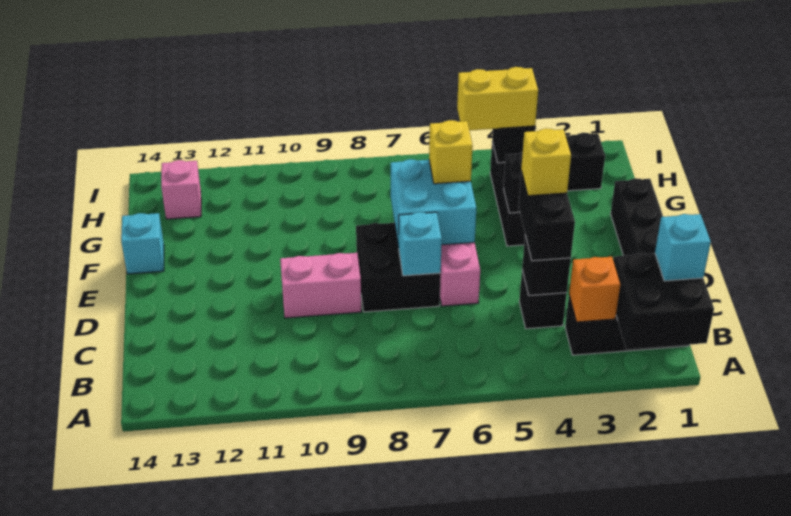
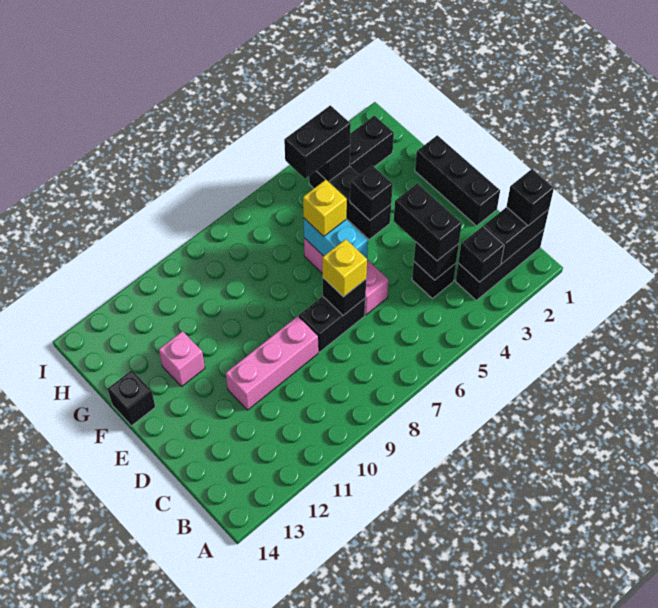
black brick A1:B2 level 2 -> black brick B1:B2 level 2
cyan brick B1 level 3 -> black brick B1 level 3
orange brick B3 level 2 -> black brick B3 level 2
yellow brick D4 level 4 -> yellow brick D7 level 3
black brick D7:E8 level 1 -> black brick D7:D8 level 1
cyan brick D7 level 2 -> black brick D7 level 2
pink brick D9:D10 level 1 -> pink brick D9:D11 level 1
cyan brick E6:F7 level 2 -> cyan brick E6:F6 level 2
cyan brick F14 level 1 -> black brick F14 level 1
yellow brick H4:H5 level 3 -> black brick H4:H5 level 3
pink brick H13 level 1 -> pink brick F12 level 1

